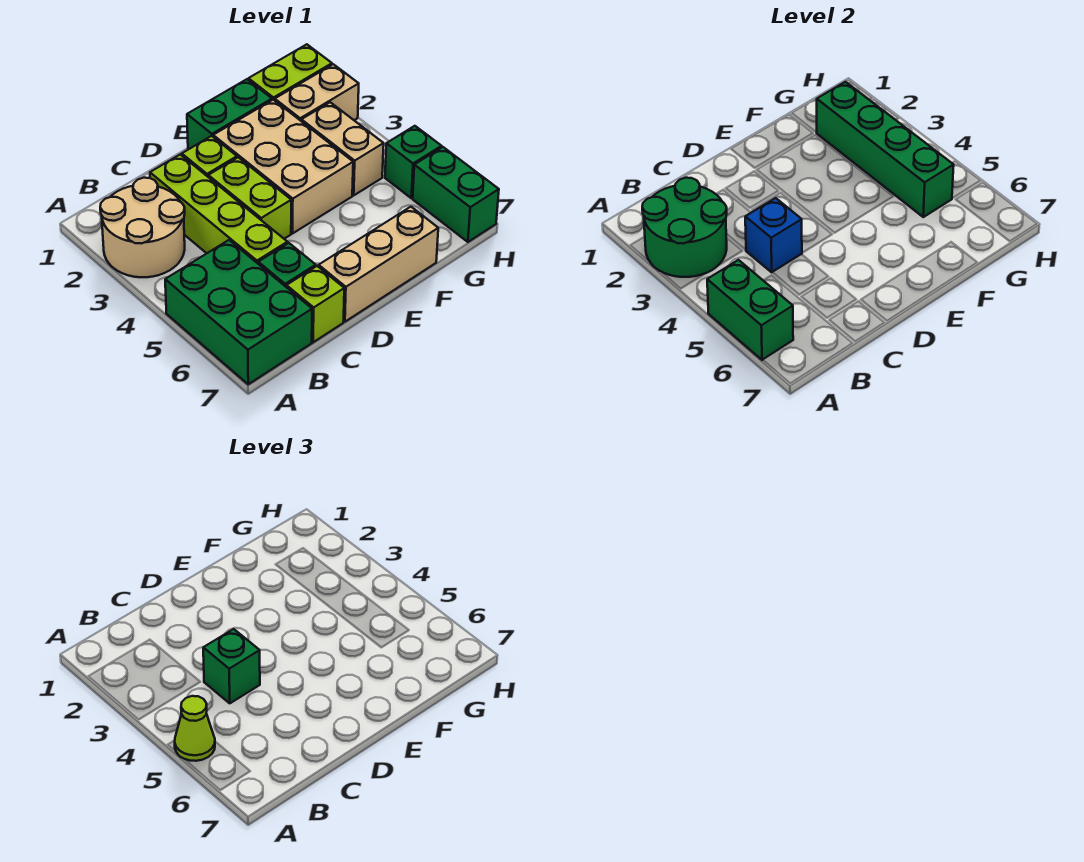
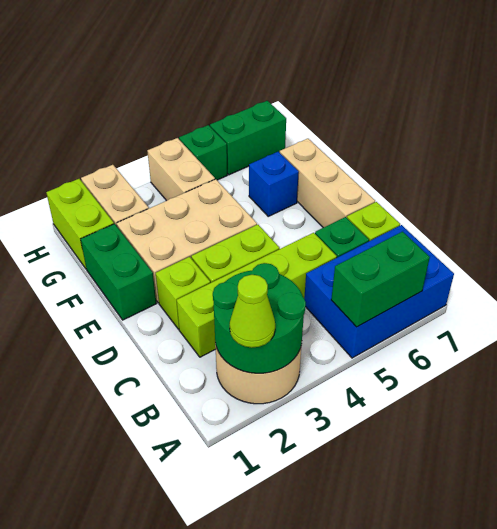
green brick A5:B7 level 1 -> blue brick A5:B7 level 1
lime cone A5 level 3 -> lime cone A2 level 3
blue brick C4 level 2 -> blue brick F6 level 1
green brick C4 level 3 -> none
green brick G2:G5 level 2 -> none
tan brick G3:G4 level 1 -> tan brick G4:H4 level 1

